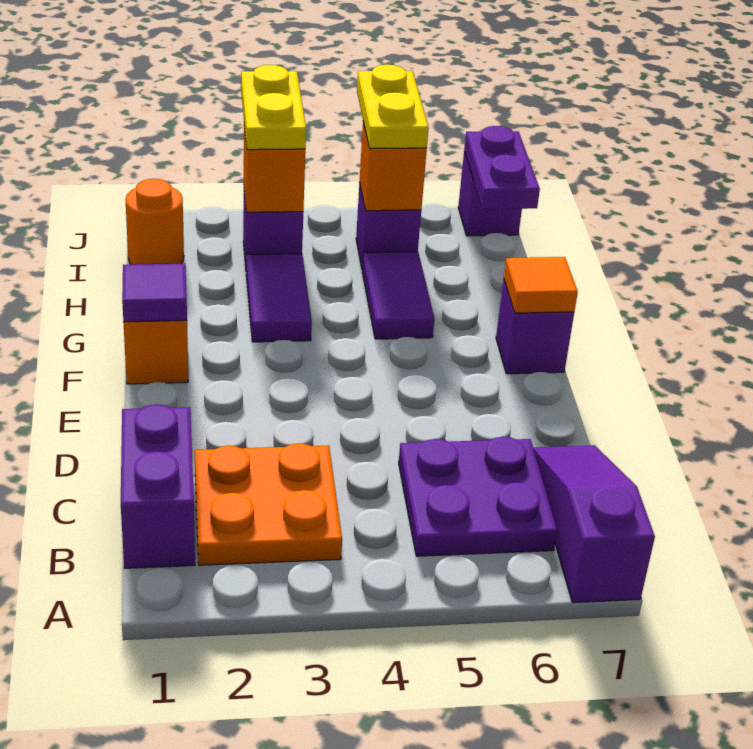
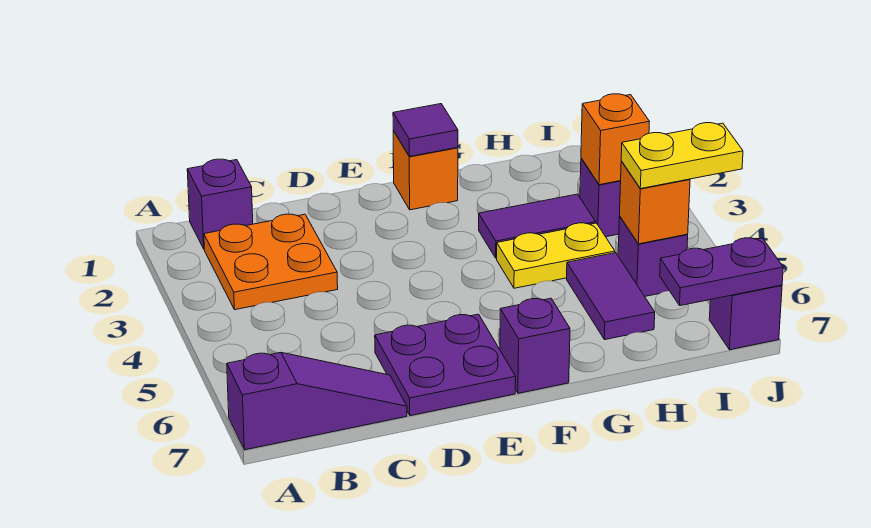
purple brick B1:C1 level 1 -> purple brick B1 level 1
purple plate B5:C6 level 1 -> purple plate D6:E7 level 1
orange tile F7 level 2 -> none
purple tile G5:H5 level 1 -> purple tile H5:H6 level 1
orange round brick I1 level 1 -> none
yellow plate I3:J3 level 3 -> yellow plate G4:H4 level 1

